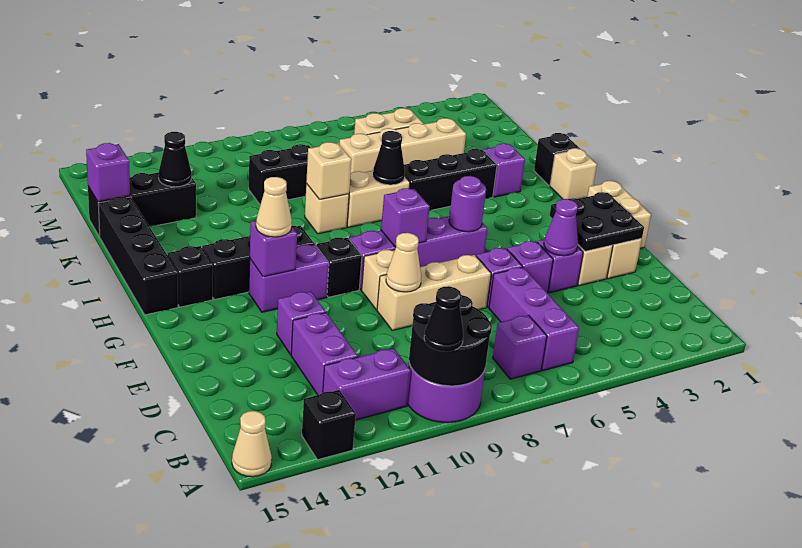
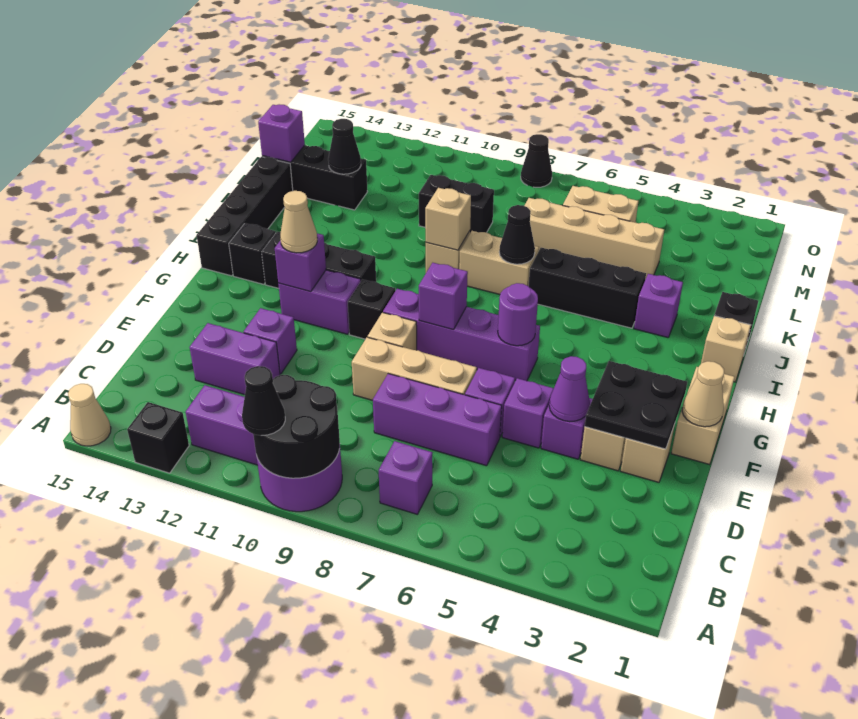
purple brick B6:D6 level 1 -> purple brick D6:D8 level 1
purple brick C12:D12 level 1 -> purple brick D12:D13 level 1
tan cone E9 level 2 -> tan cone F1 level 2
none -> black cone O8 level 1

